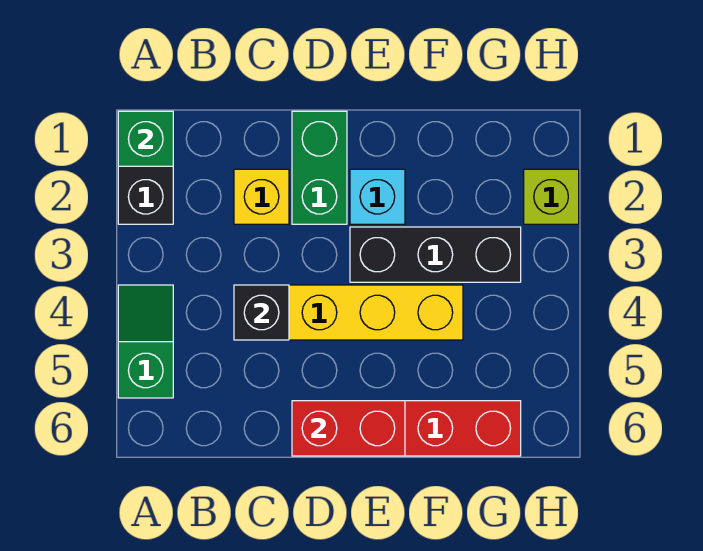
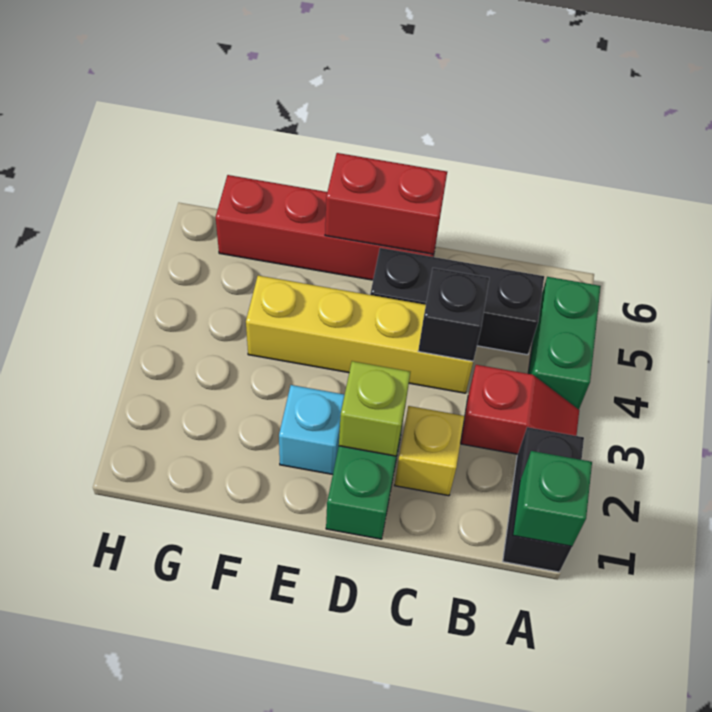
none -> red slope A3:B3 level 1 top B
green slope A4:A5 level 1 top 5 -> green brick A4:A5 level 1
black brick E3:G3 level 1 -> black brick B5:D5 level 1
lime brick H2 level 1 -> lime brick D2 level 2

